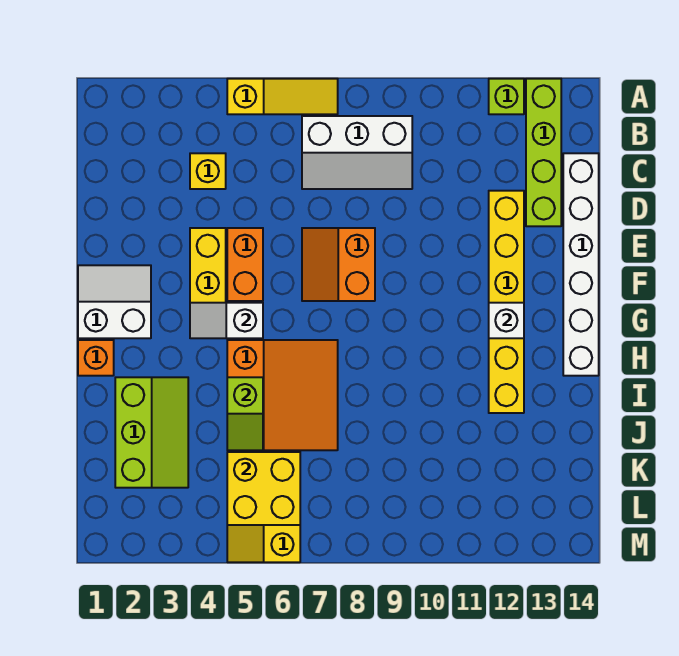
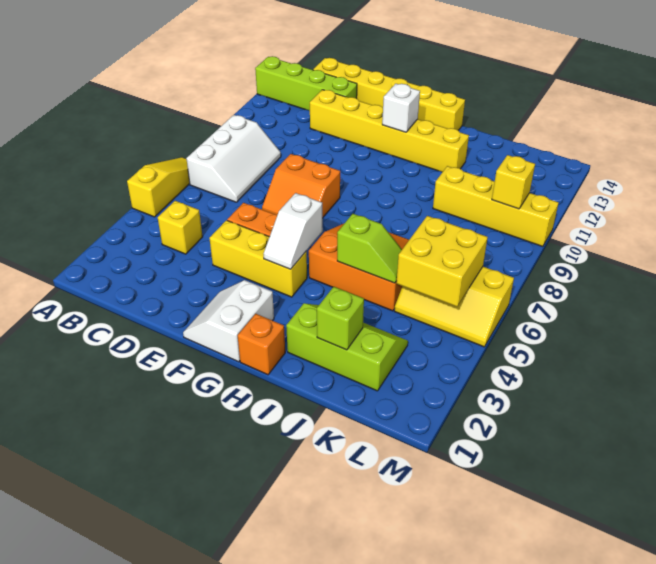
lime brick A12 level 1 -> lime brick J2 level 2
white brick C14:H14 level 1 -> yellow brick C14:H14 level 1
none -> yellow brick J10:M10 level 1
none -> yellow brick L10 level 2

